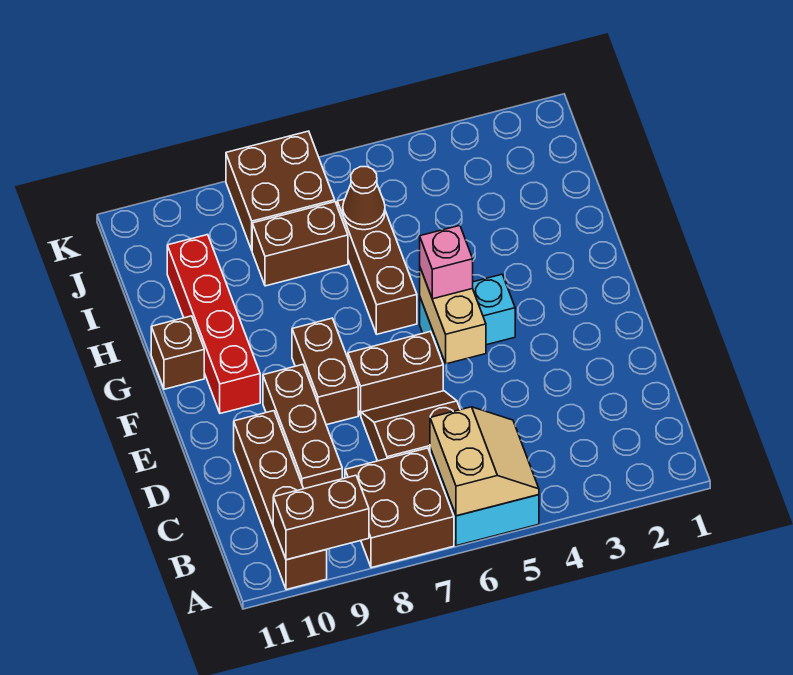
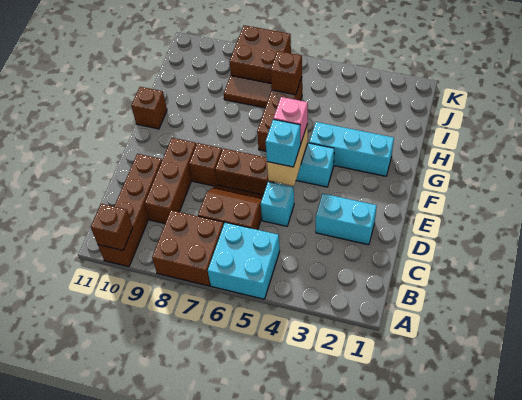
tan slope A5:B6 level 2 top 6 -> none
brown brick A9:A10 level 2 -> brown brick A10 level 2
none -> cyan brick D2:D3 level 1
none -> cyan brick D5 level 1
none -> cyan brick E5 level 3
brown brick E8:F8 level 1 -> brown brick E8 level 1
red brick F10:I10 level 1 -> none
none -> cyan brick G2:G4 level 1
brown cone I6 level 2 -> brown brick I6 level 2
brown brick I7:I8 level 1 -> brown tile I7:I8 level 1

